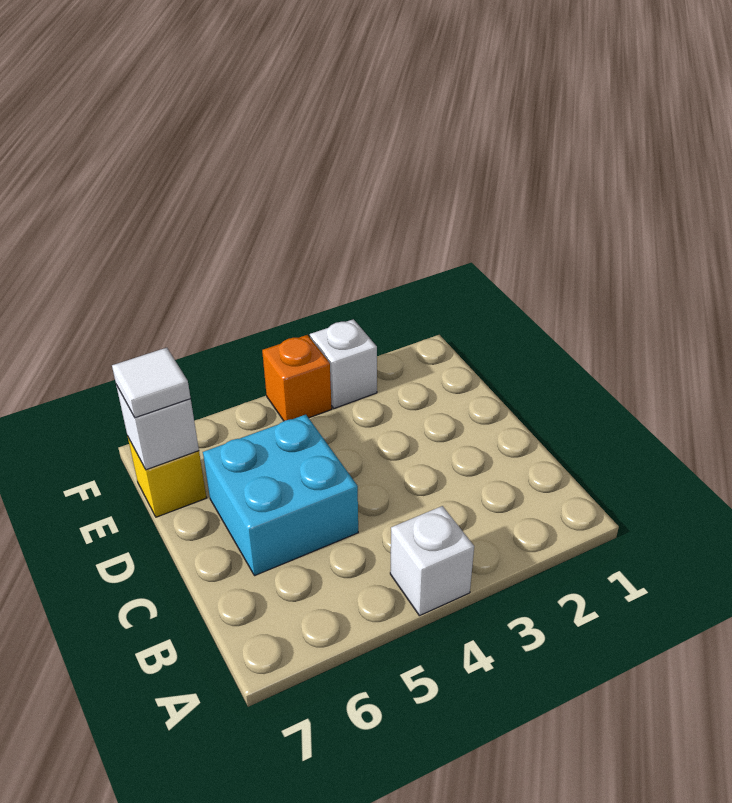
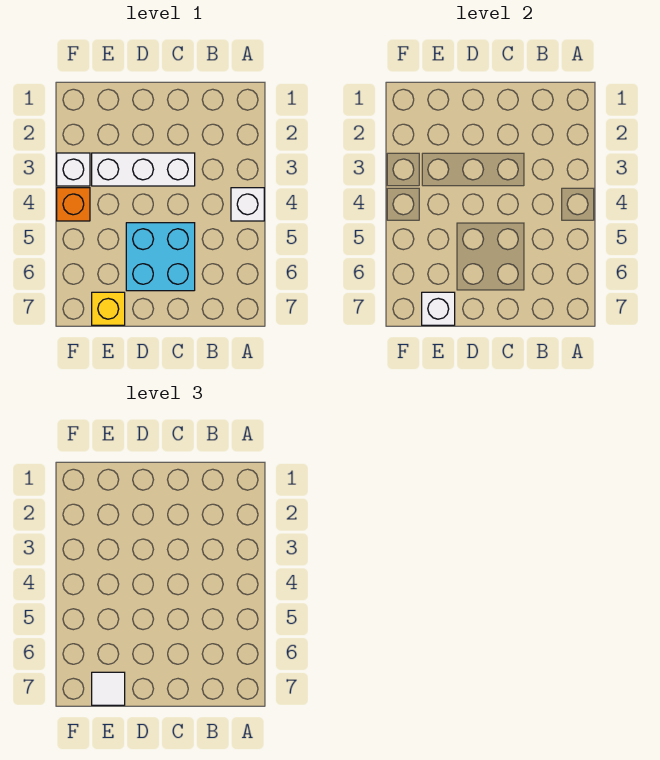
none -> white brick C3:E3 level 1

